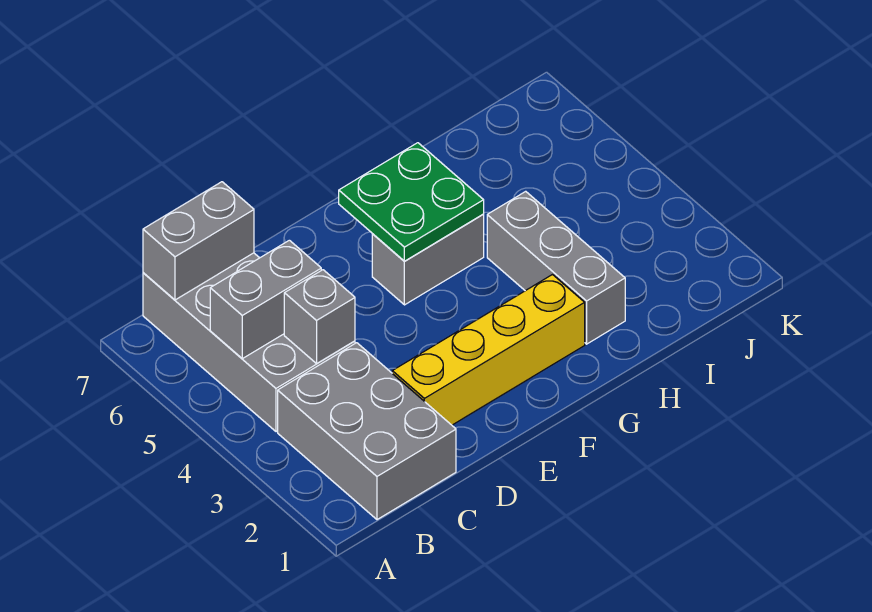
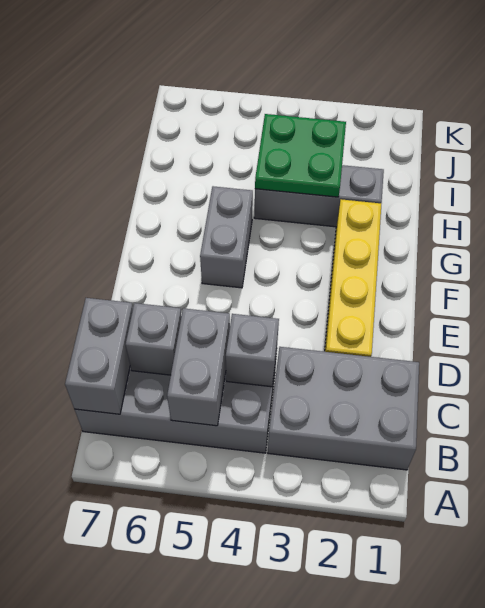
none -> grey brick C6 level 2
green plate F5:G6 level 2 -> green plate H3:I4 level 2

